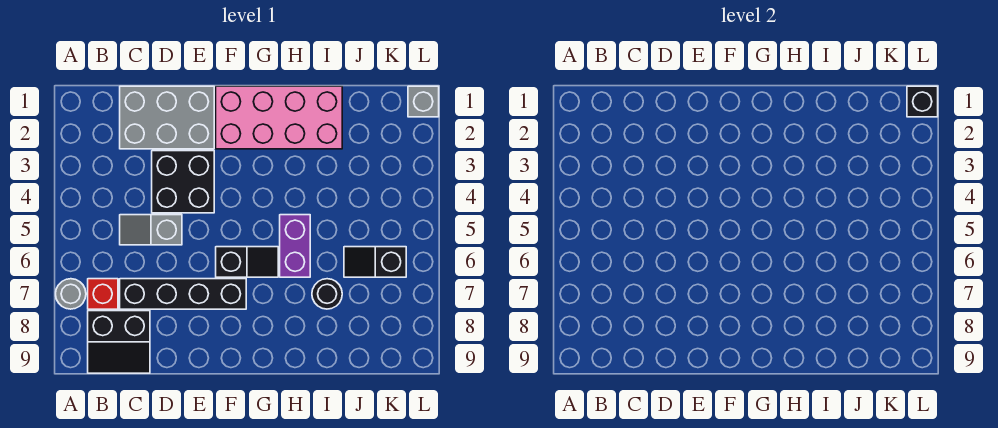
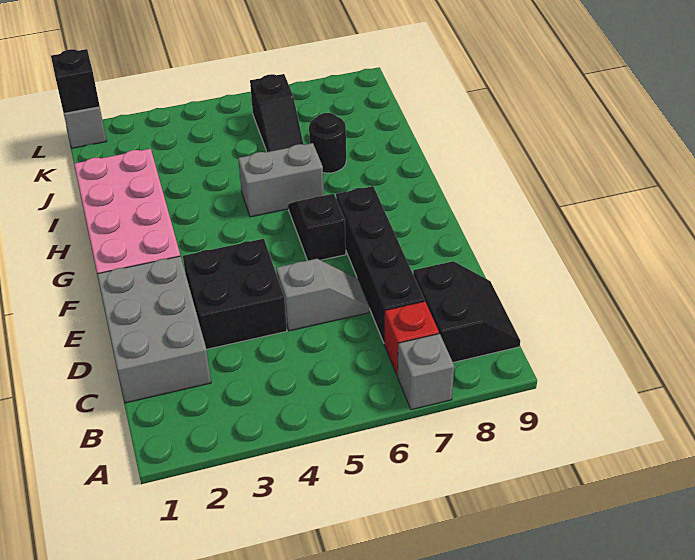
grey round brick A7 level 1 -> grey brick A7 level 1
grey slope C5:D5 level 1 top D -> grey slope D5:D6 level 1 top 5
purple brick H5:H6 level 1 -> grey brick H5:H6 level 1

